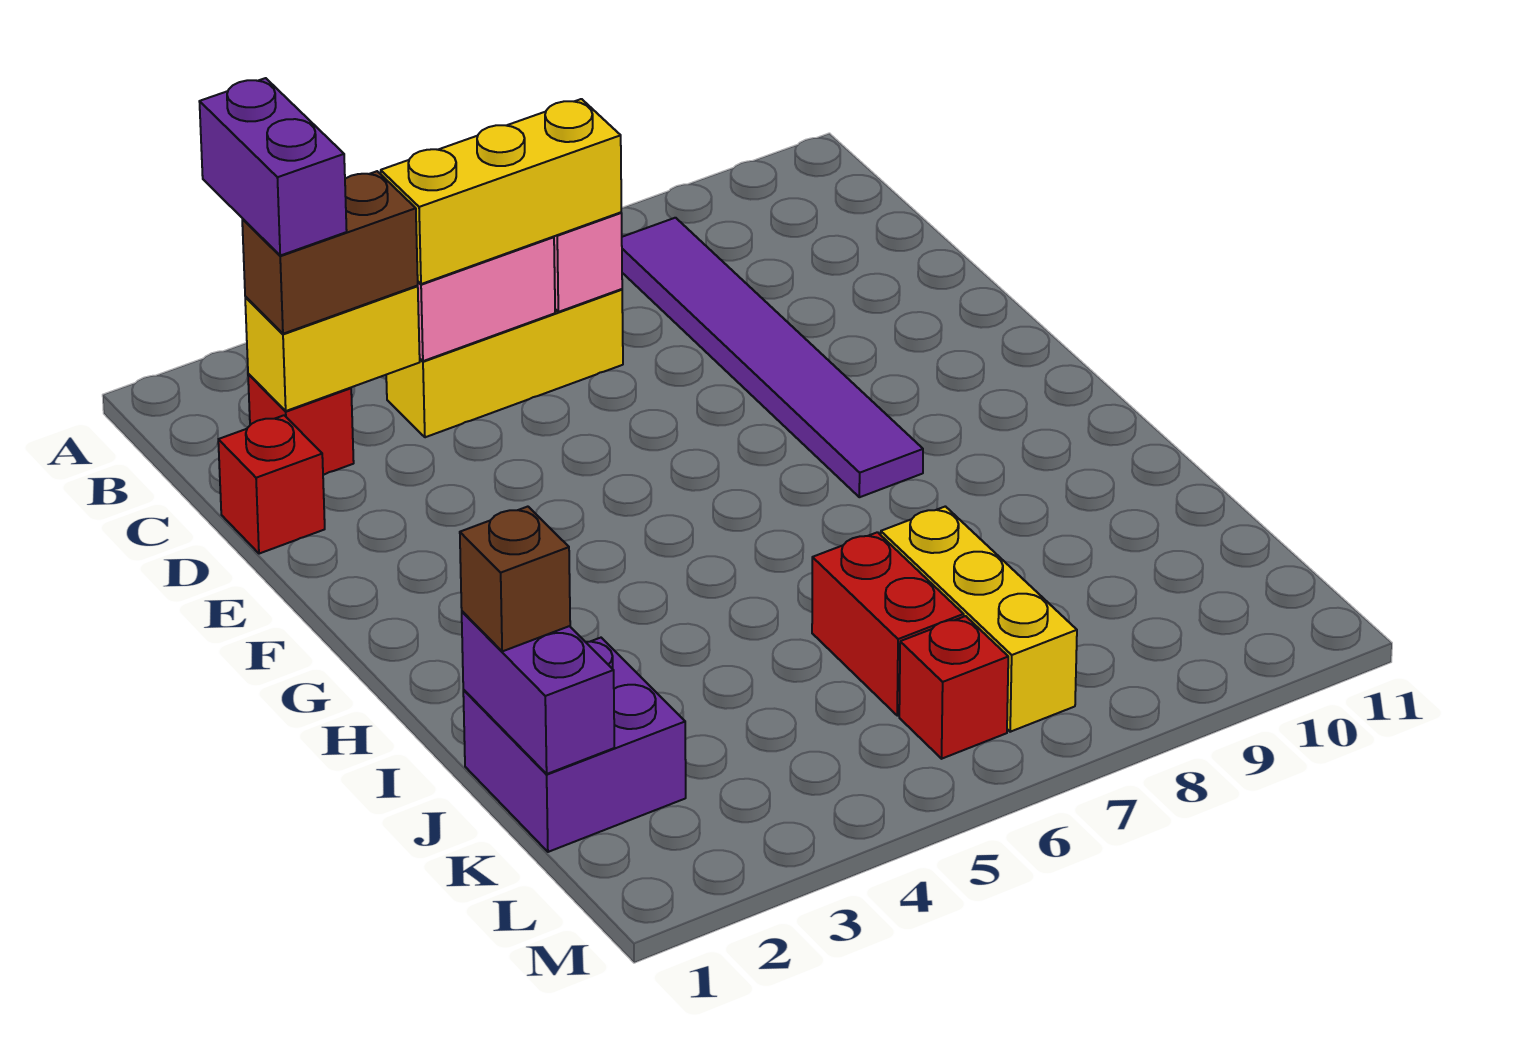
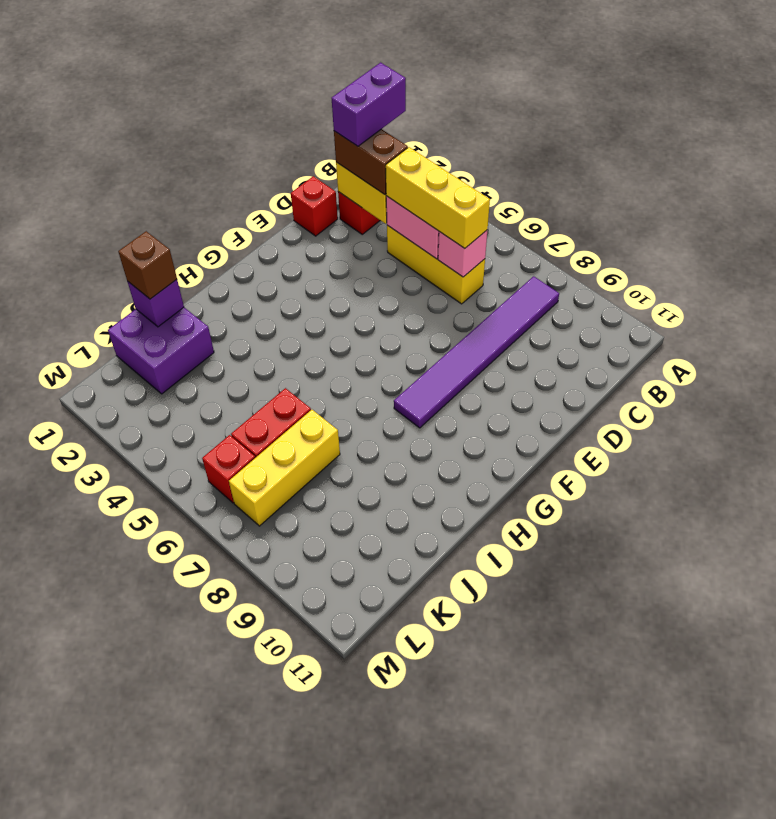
purple brick J1:K1 level 2 -> purple brick J1 level 2

